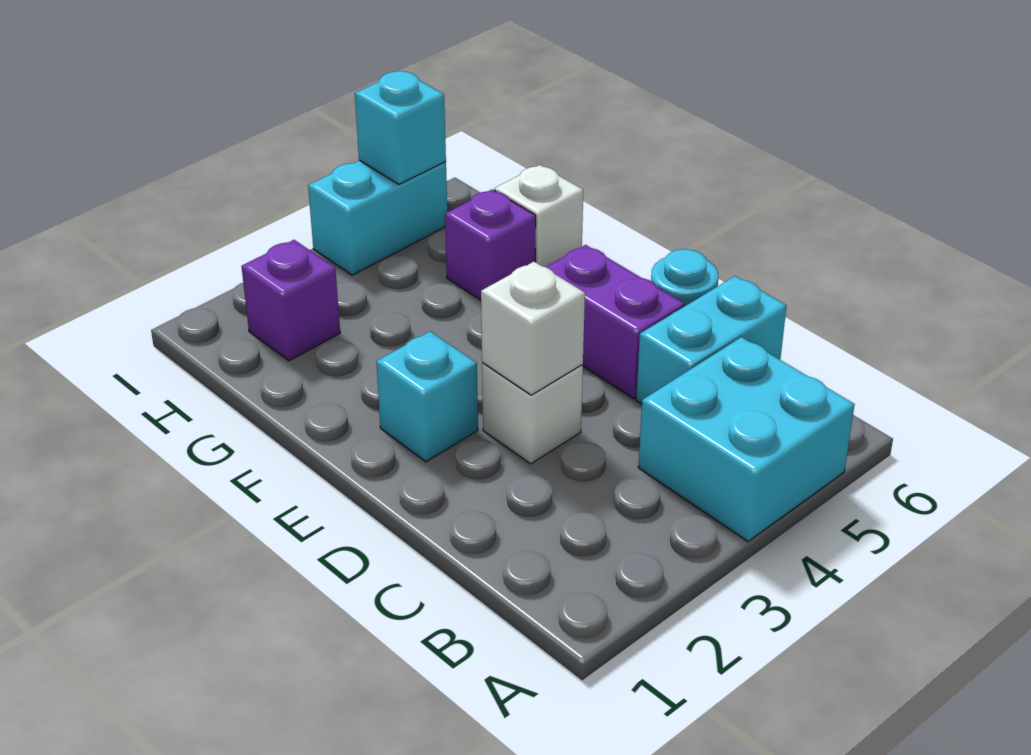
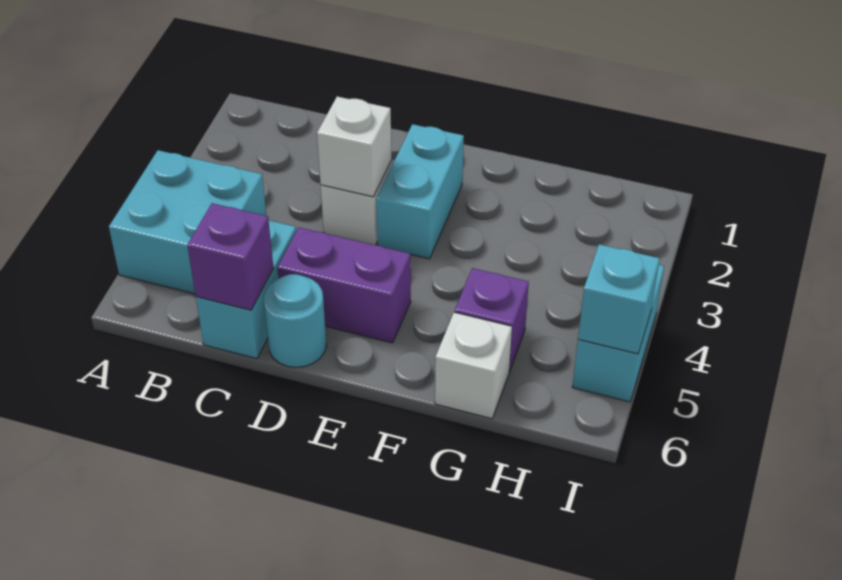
cyan brick E2 level 1 -> cyan brick E2:E3 level 1
purple brick H2 level 1 -> purple brick C6 level 2

